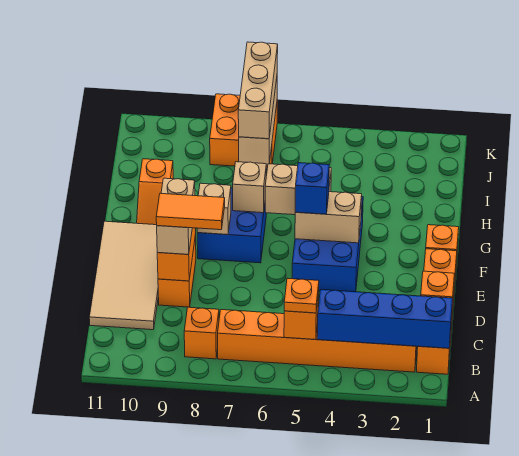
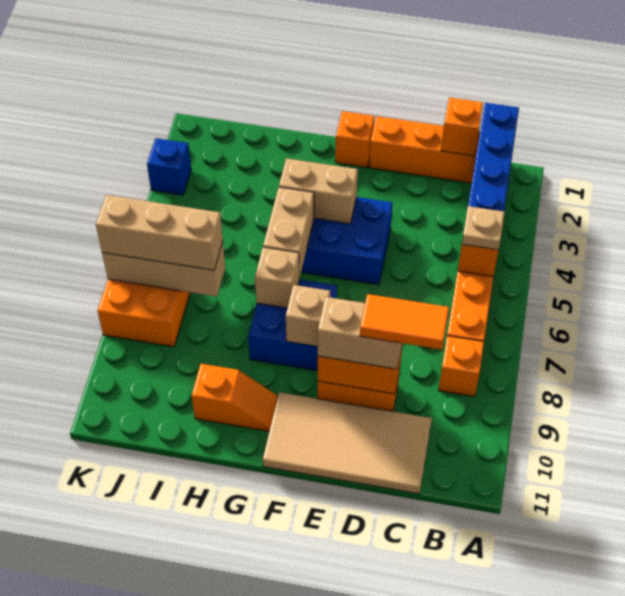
orange plate B5 level 3 -> tan plate B5 level 3
orange tile D8:D9 level 4 -> orange tile C9:D9 level 4
tan brick F4:F5 level 2 -> tan brick F4:G4 level 2
blue brick F5 level 3 -> blue brick K3 level 1

